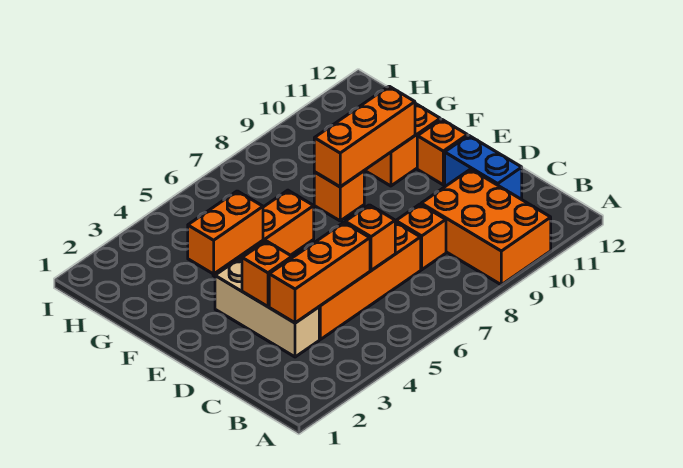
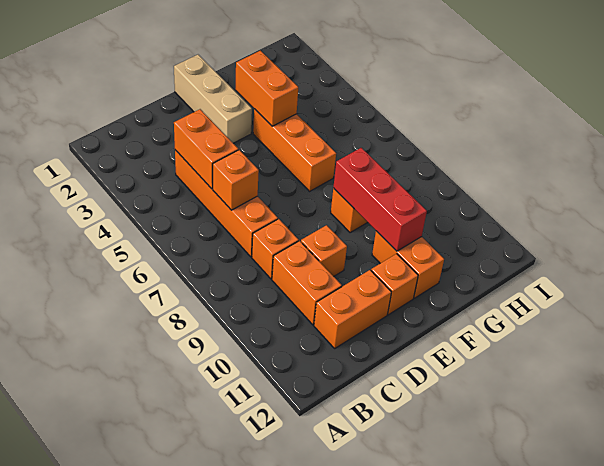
orange brick A9:C10 level 1 -> orange brick C9:C10 level 1
tan brick C3:E3 level 1 -> tan brick E1:E3 level 1
orange brick C3:C5 level 2 -> orange brick C4:C5 level 2
blue brick C11:D11 level 1 -> orange brick C11:D11 level 1
orange brick D3 level 2 -> orange brick D9 level 1
orange brick F8:F10 level 2 -> red brick F8:F10 level 2

